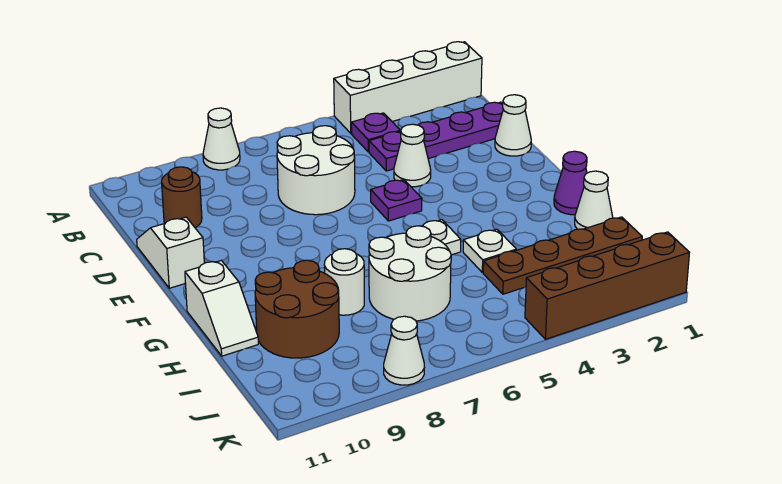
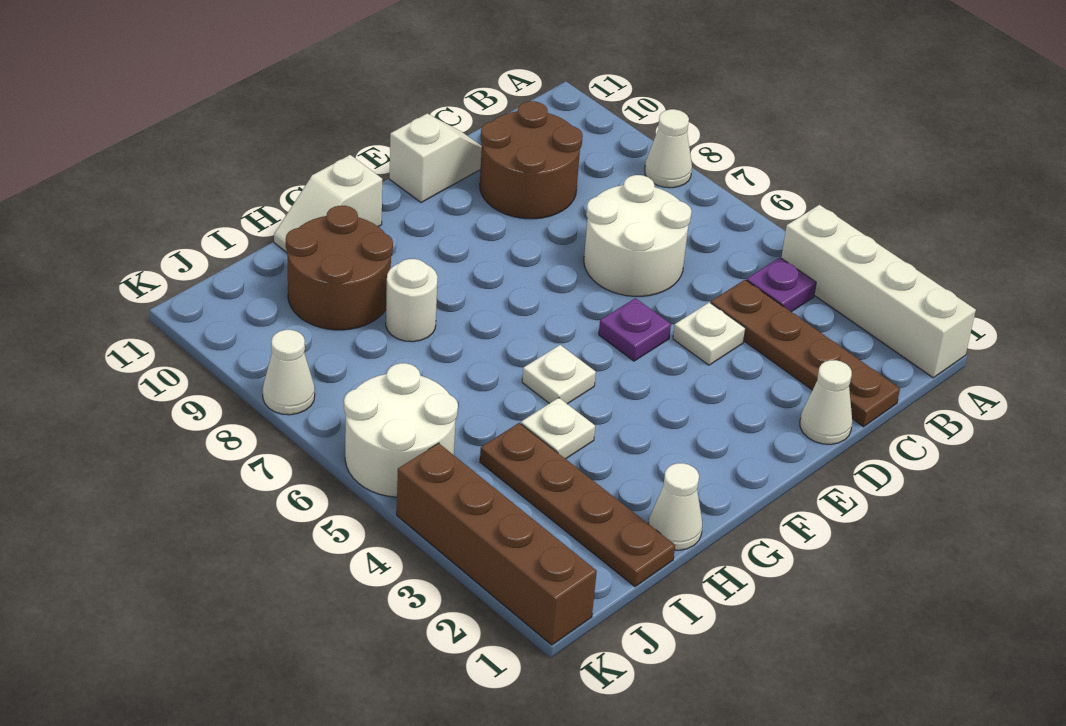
purple plate C1:C4 level 1 -> brown plate C1:C4 level 1
brown round brick C10 level 1 -> brown round brick C9:D10 level 1
white cone D4 level 1 -> white plate D4 level 1
purple cone G1 level 1 -> none
white round brick H6:I7 level 1 -> white round brick J5:K6 level 1

